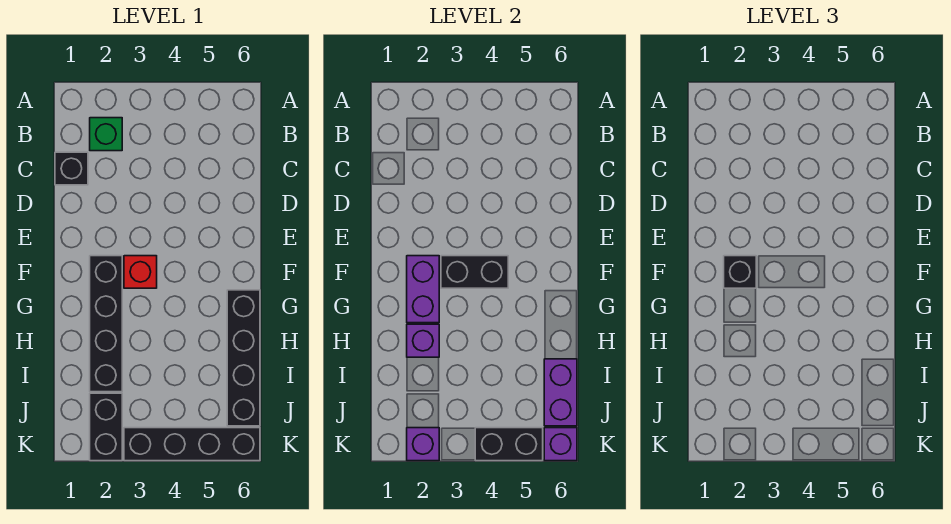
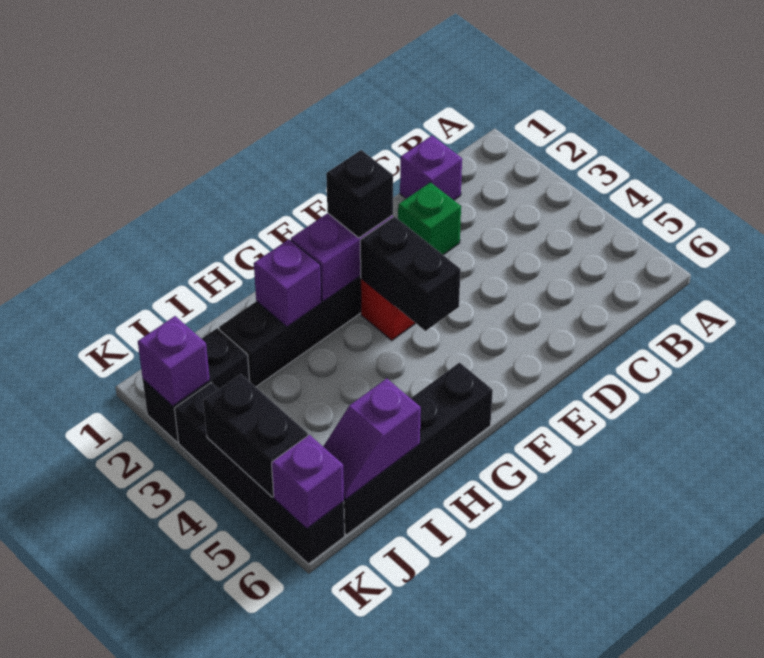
green brick B2 level 1 -> green brick D2 level 1
black brick C1 level 1 -> purple brick C1 level 1
purple brick I6:J6 level 2 -> purple slope I6:J6 level 2 top I

